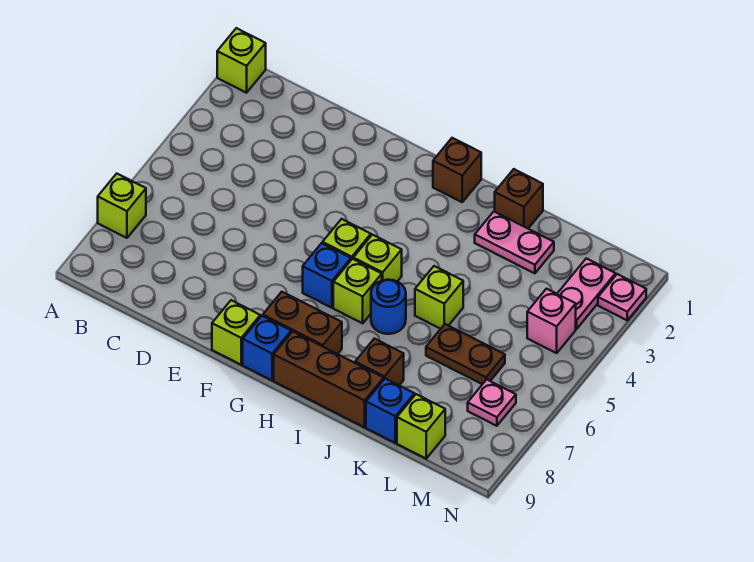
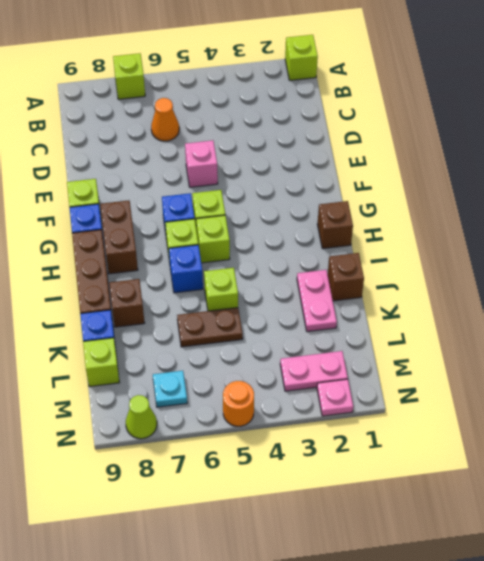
none -> orange cone C6 level 1
blue round brick I6 level 1 -> blue brick I6 level 1
brown plate K6:L6 level 1 -> brown plate K5:K6 level 1
pink brick M4 level 1 -> pink brick E5 level 1
pink plate M7 level 1 -> cyan plate M7 level 1
none -> orange round brick N5 level 1
none -> lime cone N8 level 1

